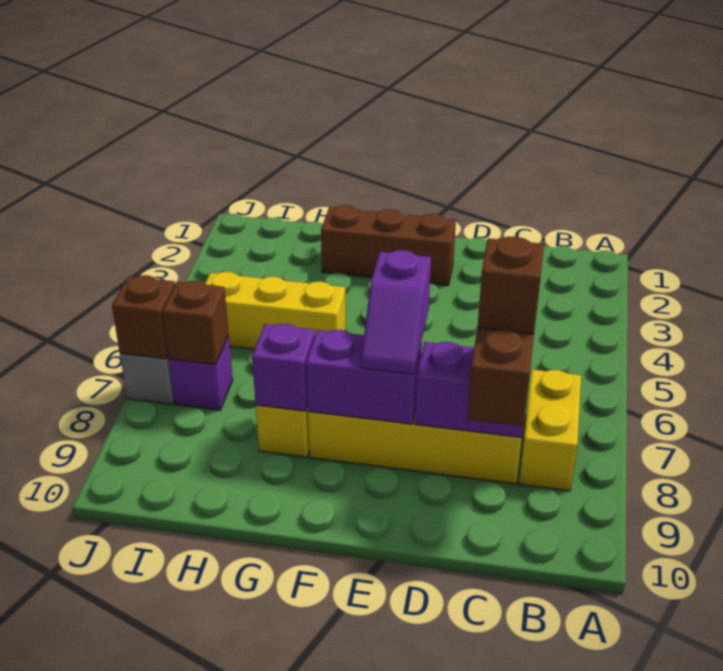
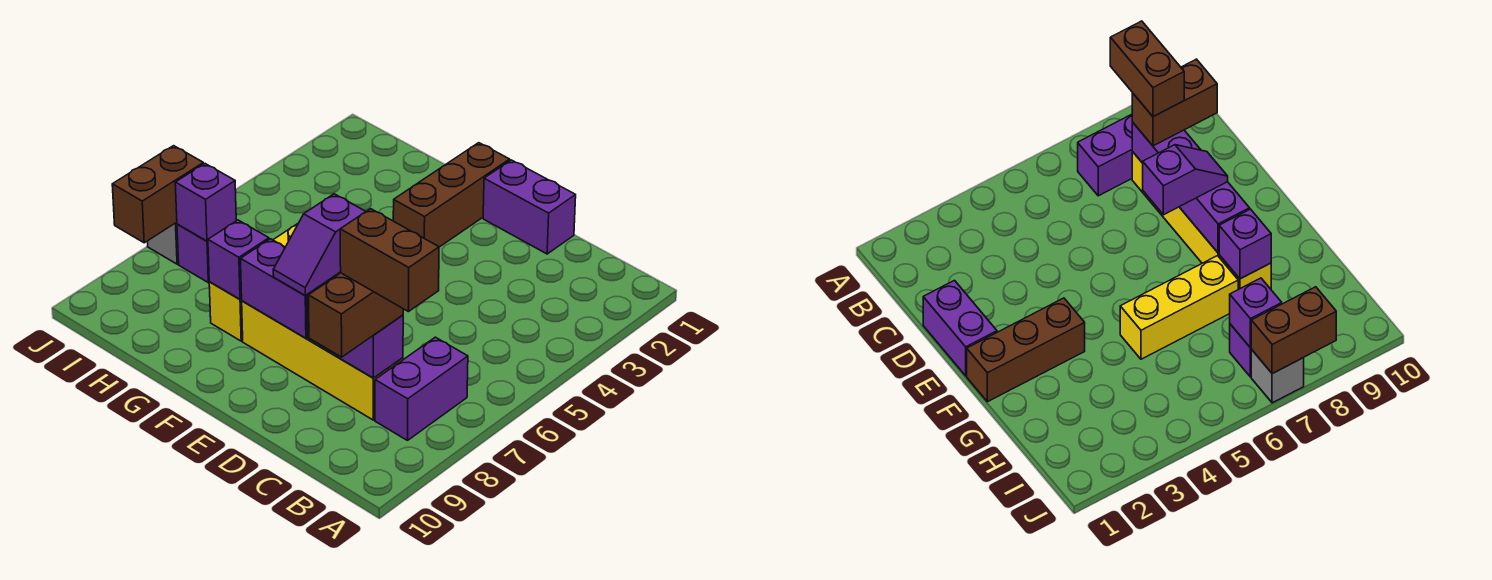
yellow brick B7:B8 level 1 -> purple brick B7:B8 level 1
brown brick C8 level 4 -> brown brick B8:C8 level 4
none -> purple brick D1:E1 level 1
brown brick E2:G2 level 1 -> brown brick F1:F3 level 1
yellow brick G5:I5 level 1 -> yellow brick G5:G7 level 1
brown brick I7 level 2 -> purple brick I7 level 2
brown brick J7 level 2 -> brown brick J7:J8 level 2

